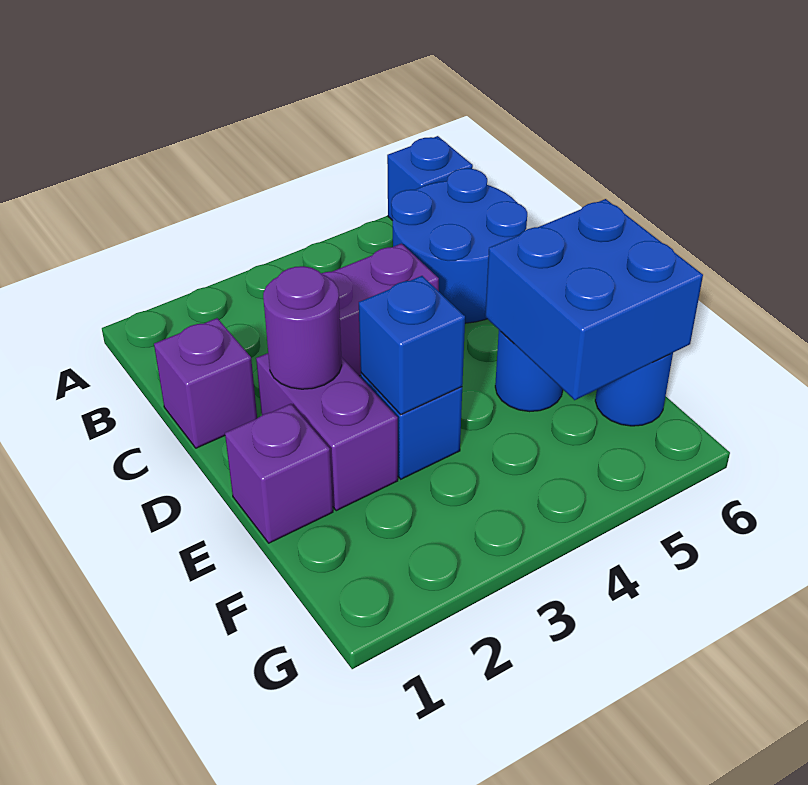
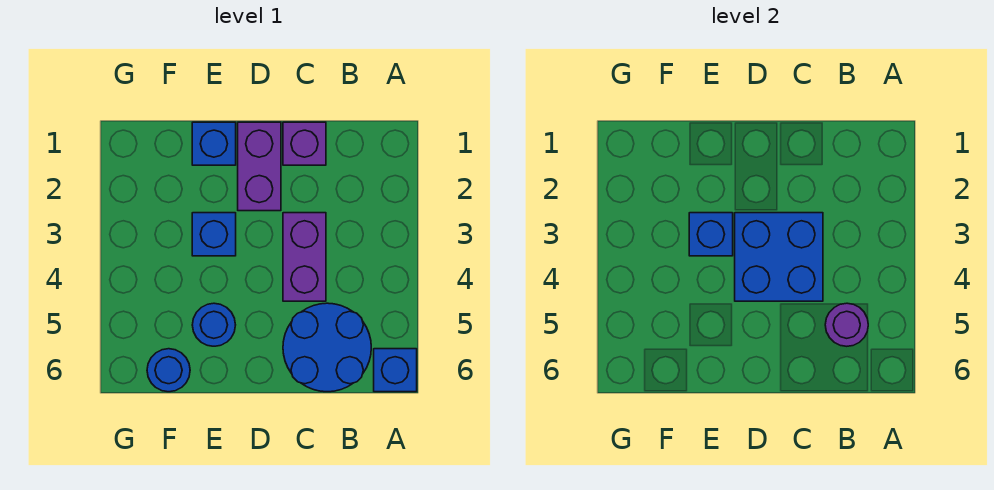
purple brick D2:E2 level 1 -> purple brick D1:D2 level 1
purple round brick D2 level 2 -> purple round brick B5 level 2
purple brick E1 level 1 -> blue brick E1 level 1
blue brick E5:F6 level 2 -> blue brick C3:D4 level 2

